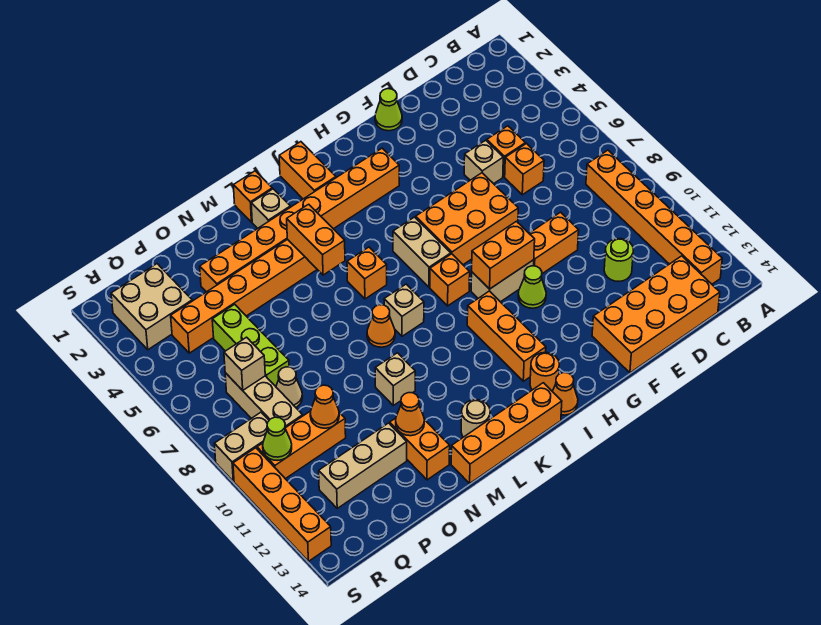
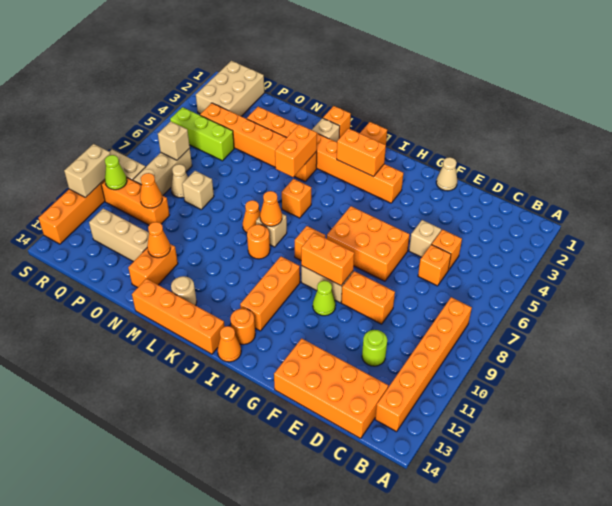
lime cone F1 level 1 -> tan cone F1 level 1
none -> orange brick I3:J3 level 2
tan brick I6:I7 level 1 -> tan brick S10:S11 level 2
none -> orange cone K8 level 2
none -> orange round brick K9 level 1
tan brick M10 level 1 -> tan brick O8 level 1
lime brick P5:P7 level 1 -> lime brick P5:R5 level 1
tan brick Q2:R3 level 1 -> tan brick Q1:R3 level 1

